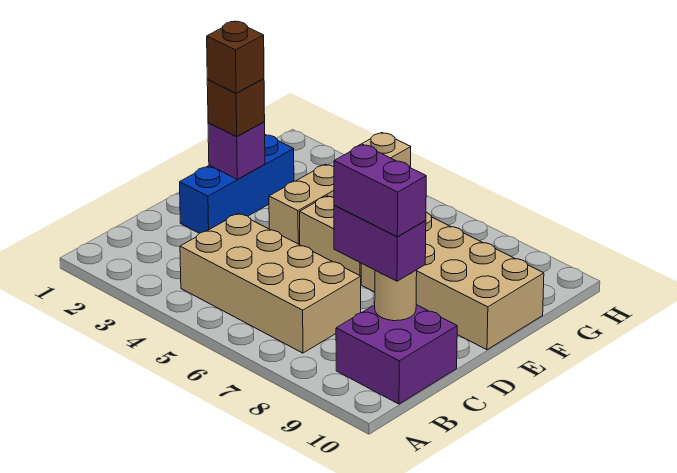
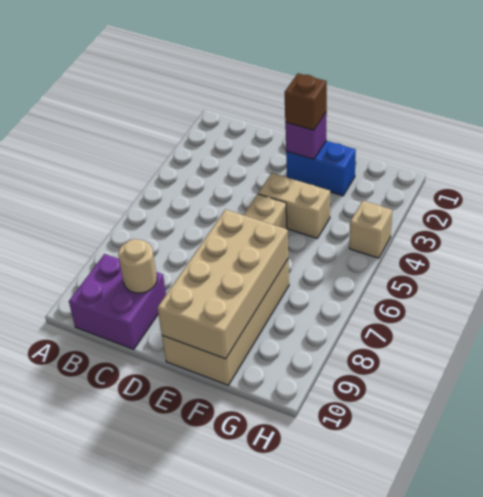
tan brick B4:C7 level 1 -> tan brick E7:F10 level 2
purple brick C8:C9 level 3 -> none
purple brick C8:C9 level 4 -> none
blue brick D2:F2 level 1 -> blue brick E2:F2 level 1
brown brick E2 level 4 -> none

